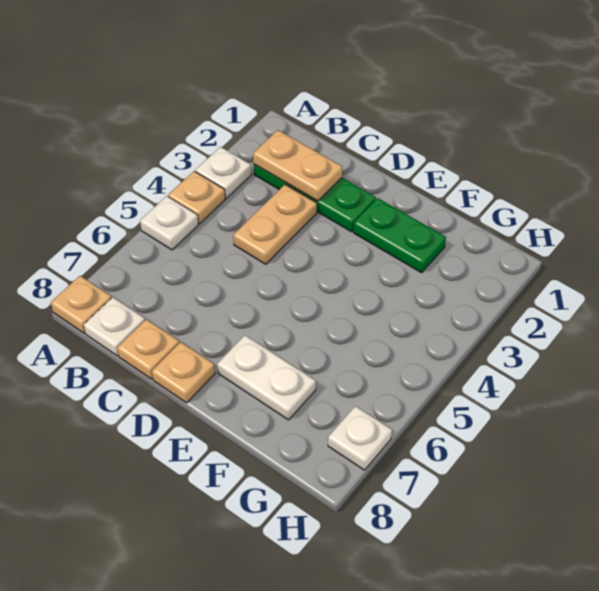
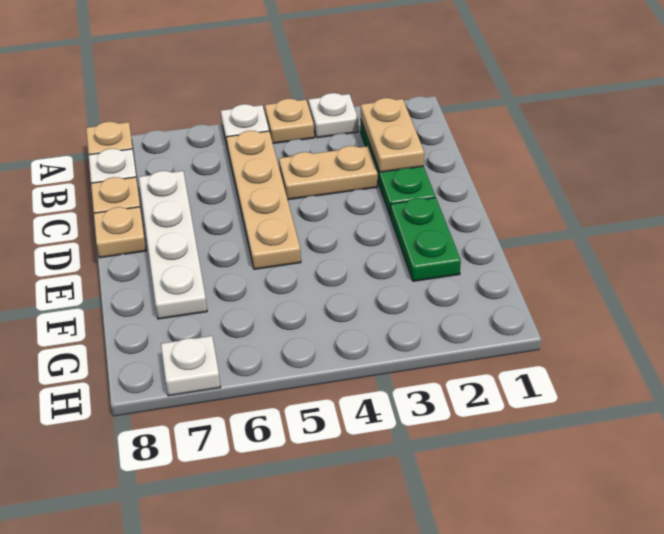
none -> tan plate B5:E5 level 1
white plate E7:F7 level 1 -> white plate C7:F7 level 1

